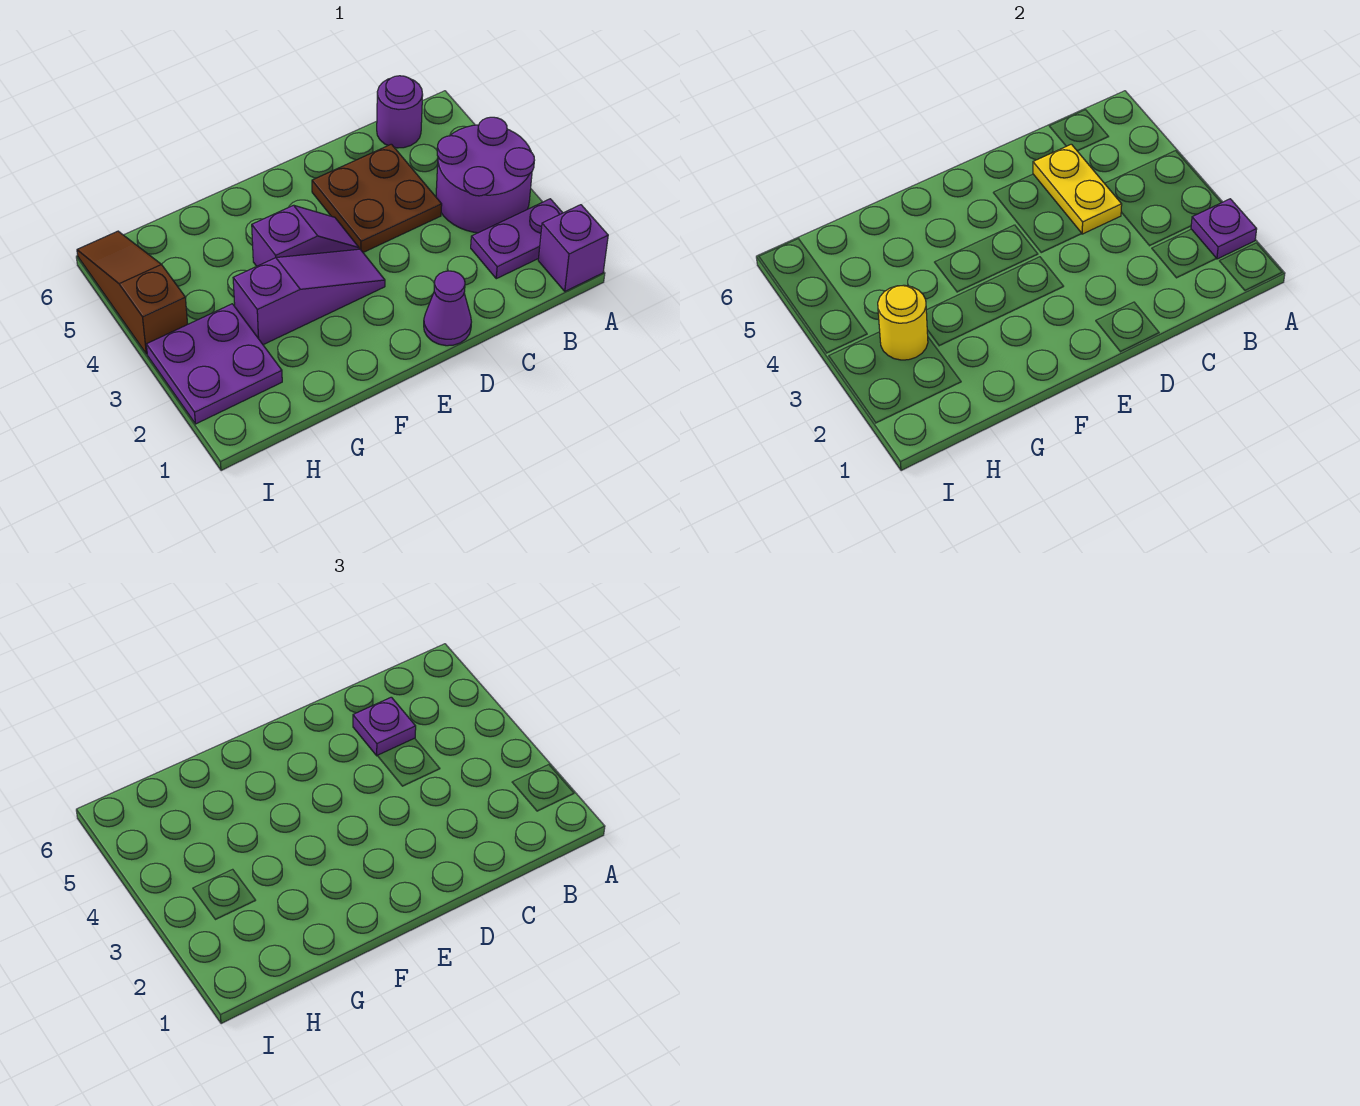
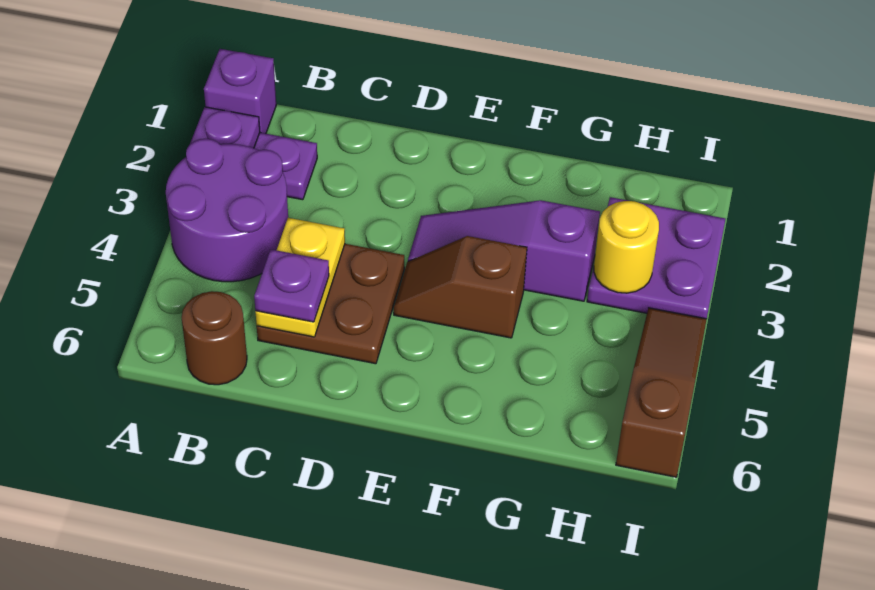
purple round brick B6 level 1 -> brown round brick B6 level 1
purple cone D1 level 1 -> none
purple slope E4:F4 level 1 top F -> brown slope E4:F4 level 1 top F
brown slope I4:I6 level 1 top 4 -> brown slope I4:I6 level 1 top 6

